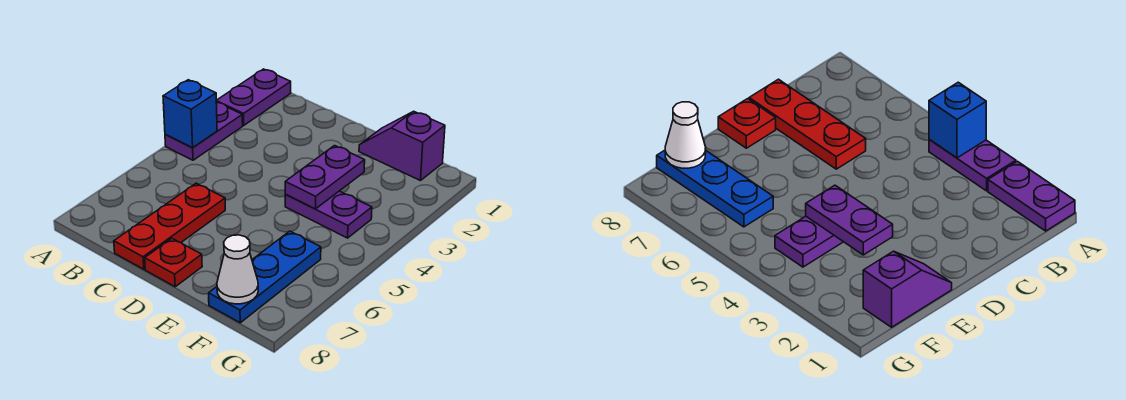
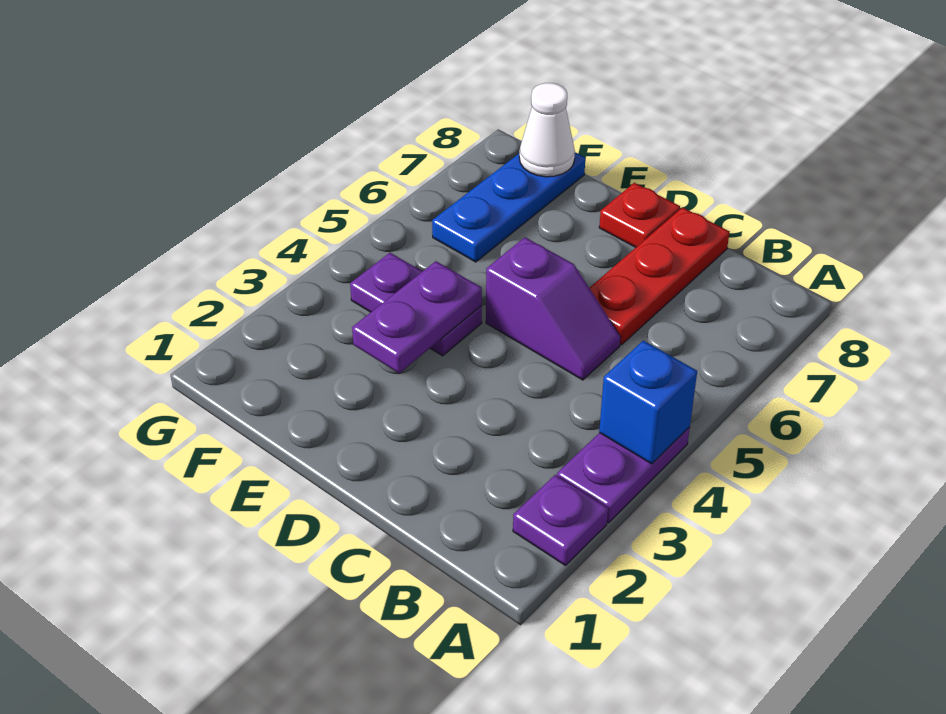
purple plate A1:A2 level 1 -> purple plate A2 level 1
purple slope E1:F1 level 1 top F -> purple slope C5:D5 level 1 top D

